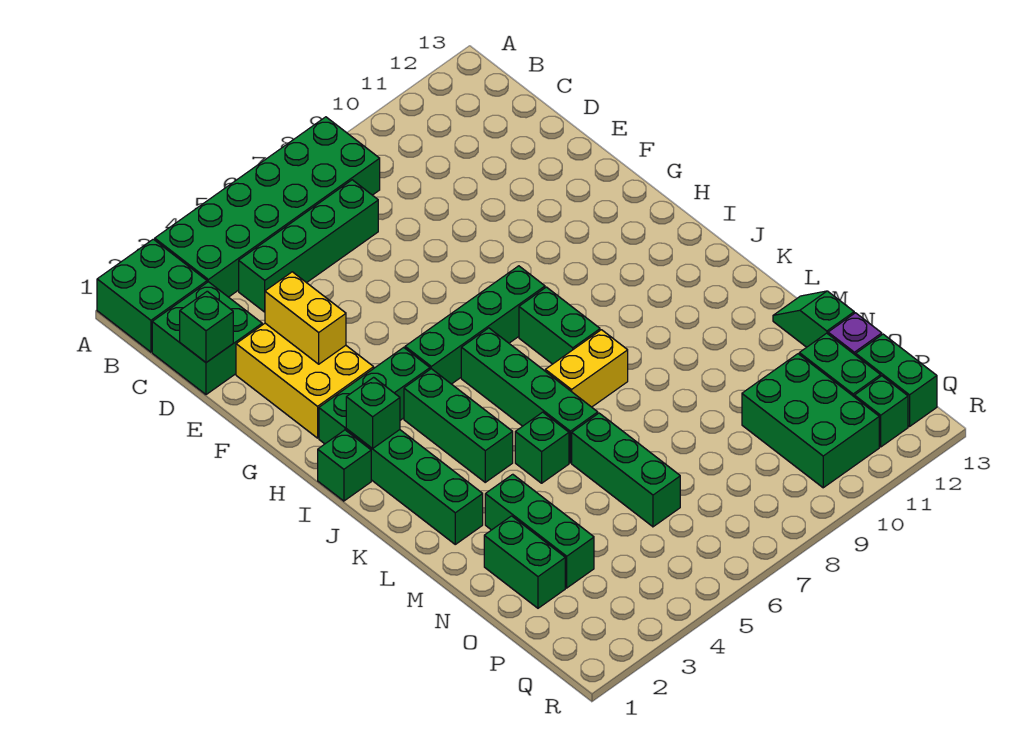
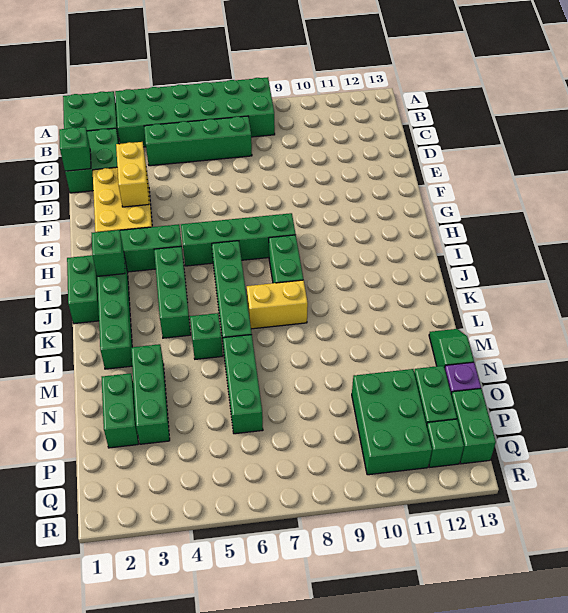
green brick I1 level 1 -> green brick I1:J1 level 1

